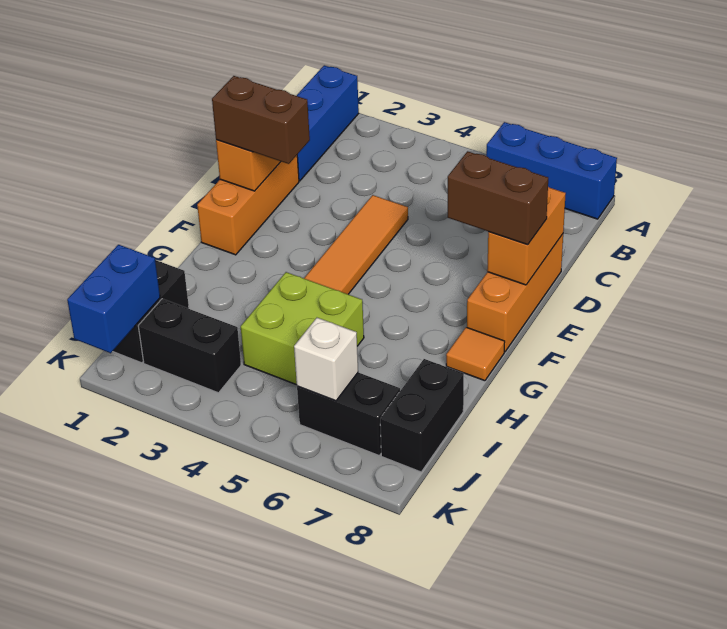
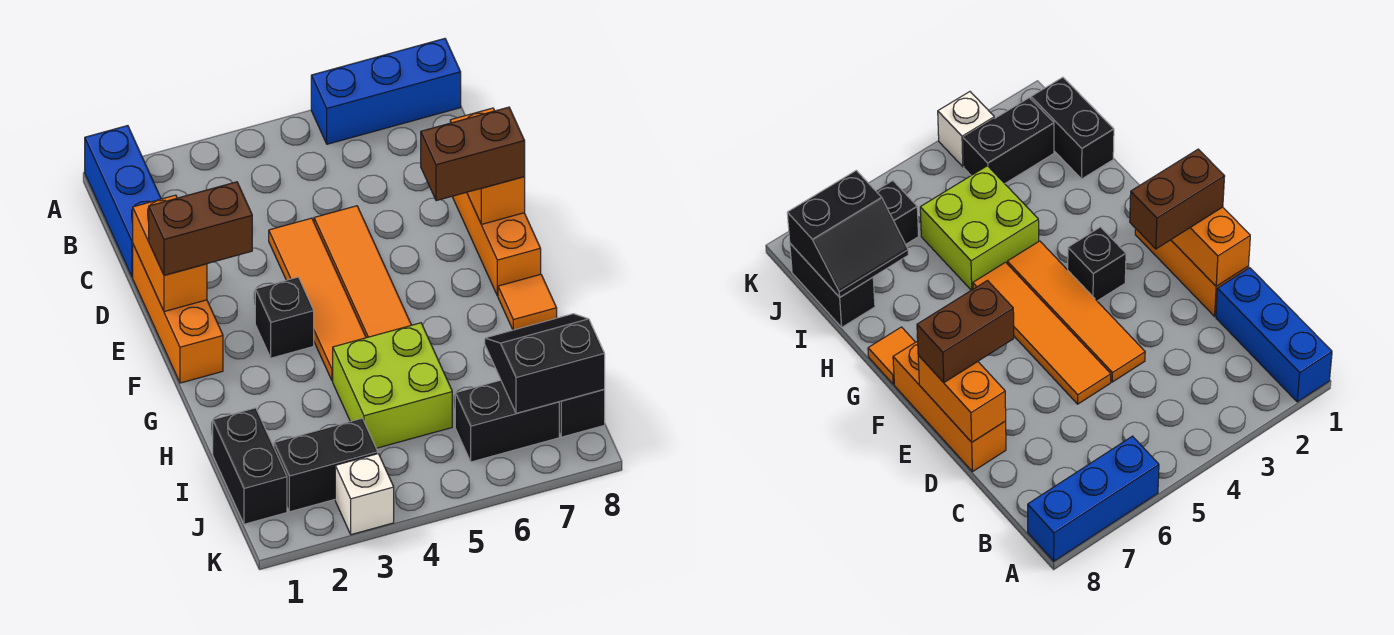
none -> orange tile D5:G5 level 1
none -> black brick F3 level 1
none -> black slope I7:J8 level 2 top J
blue brick J1:K1 level 2 -> none
white brick J6 level 2 -> white brick K3 level 1

